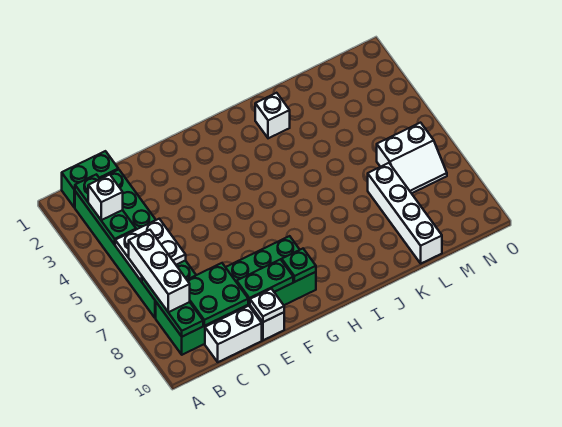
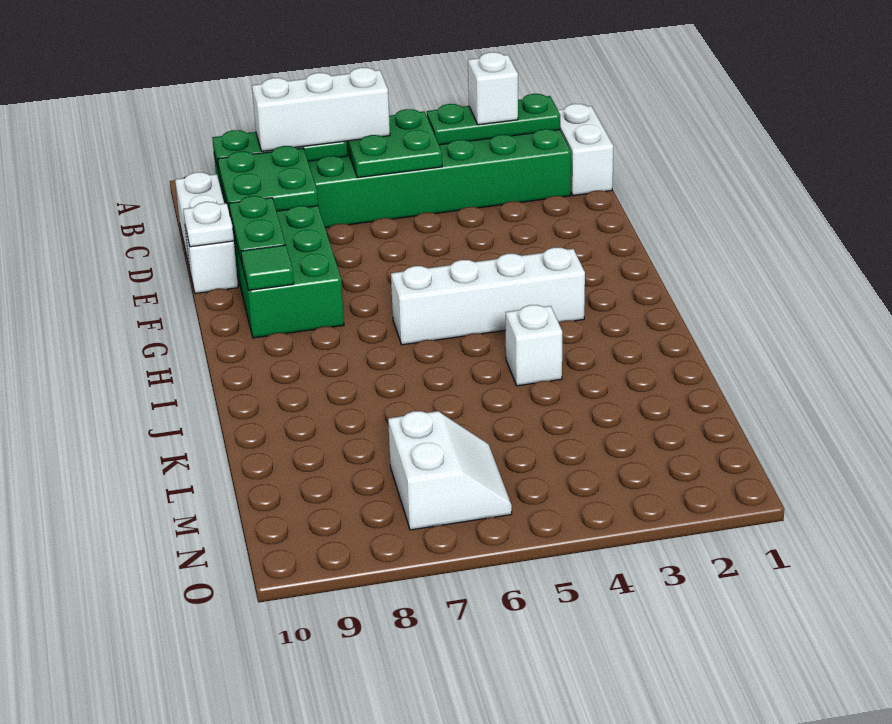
green brick B1:C1 level 1 -> white brick B1:C1 level 1
white plate B5:C6 level 2 -> green plate B5:C6 level 2
green plate G9 level 2 -> green tile G9 level 2
white brick J2 level 1 -> white brick J4 level 1
white brick L7:L10 level 1 -> white brick H3:H6 level 1
white slope M6:N7 level 1 top 6 -> white slope M6:N7 level 1 top 7

